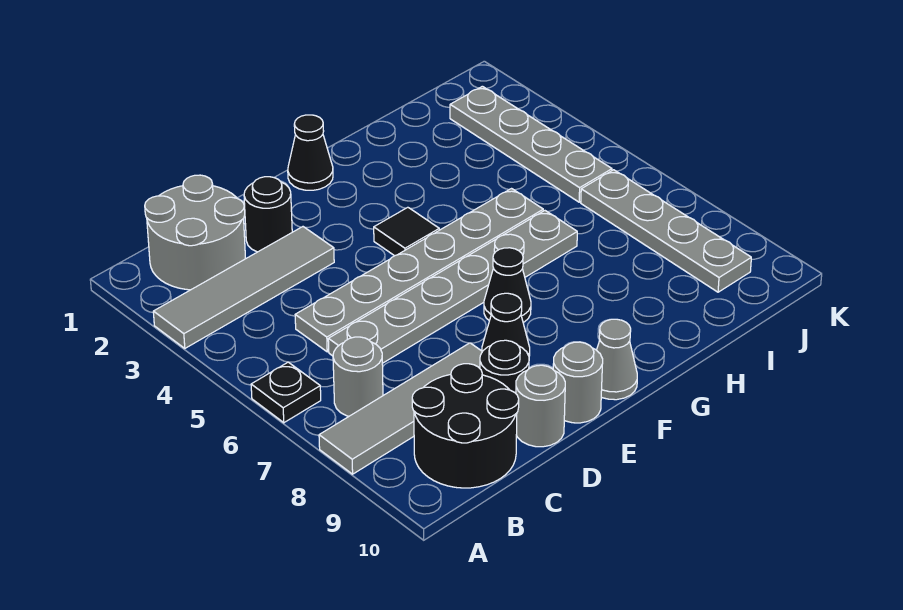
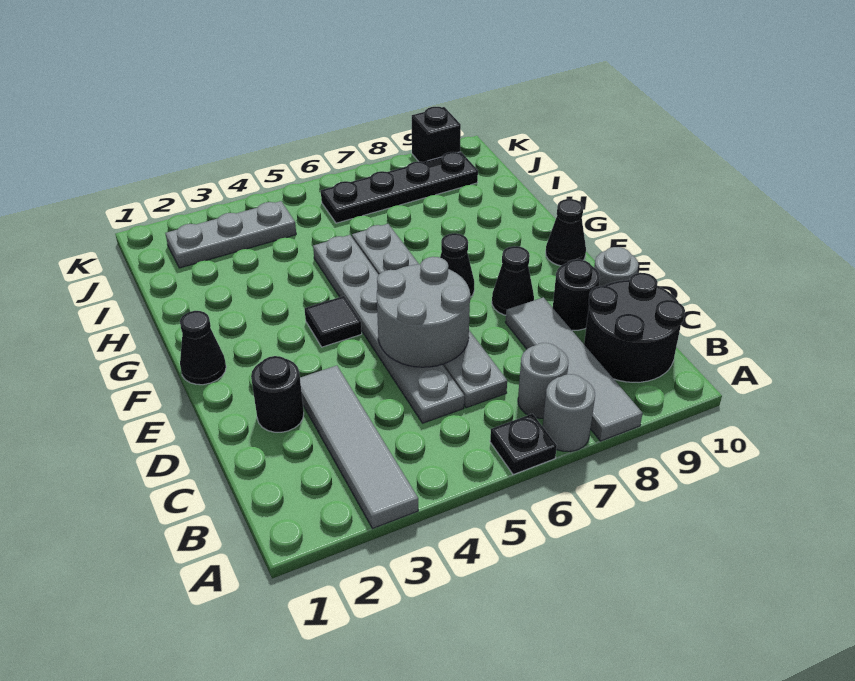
grey round brick B1:C2 level 1 -> grey round brick D5:E6 level 2
grey round brick E10 level 1 -> grey round brick A7 level 1
grey cone F10 level 1 -> black cone F10 level 1
grey plate J2:J5 level 1 -> grey plate J2:J4 level 1
grey plate J6:J9 level 1 -> black plate J6:J9 level 1
none -> black brick K9 level 1

